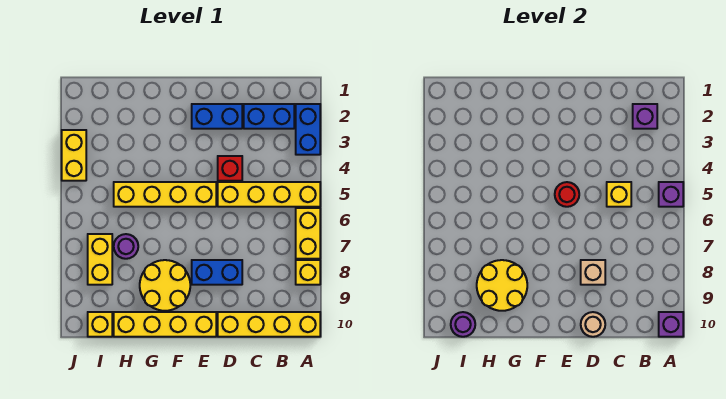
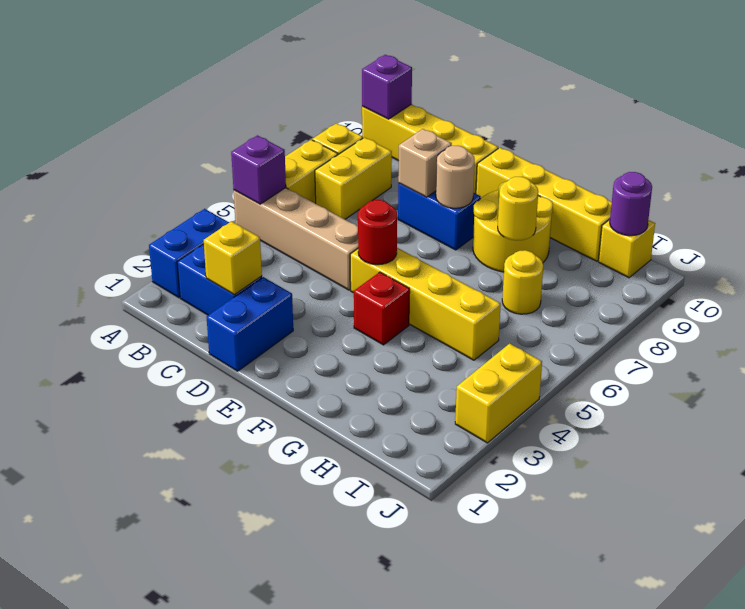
yellow brick A5:D5 level 1 -> tan brick A5:D5 level 1
purple brick B2 level 2 -> none
yellow brick C5 level 2 -> yellow brick C2 level 2
blue brick D2:E2 level 1 -> blue brick D1:D2 level 1
red brick D4 level 1 -> red brick F4 level 1
tan round brick D10 level 2 -> tan round brick E8 level 2
yellow round brick G8:H9 level 2 -> yellow round brick G8 level 2
purple round brick H7 level 1 -> yellow round brick H7 level 1
yellow brick I7:I8 level 1 -> yellow brick B7:B8 level 1

